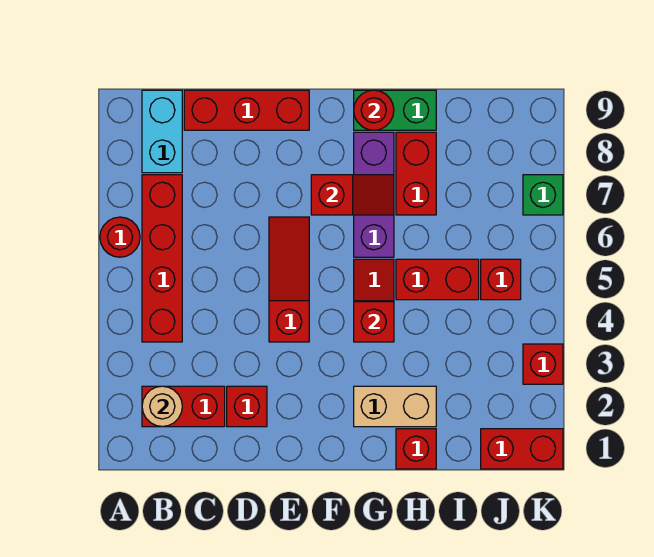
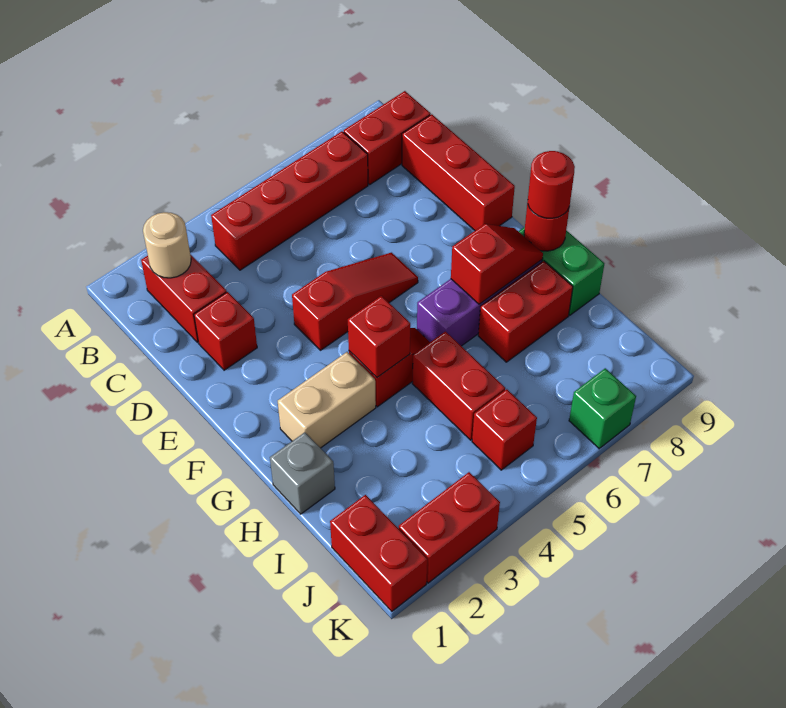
red round brick A6 level 1 -> red round brick G9 level 3
cyan brick B8:B9 level 1 -> red brick B8:B9 level 1
red slope F7:G7 level 2 top F -> red slope G7:G8 level 2 top 7
tan brick G2:H2 level 1 -> tan brick G2:G3 level 1
red brick H1 level 1 -> grey brick H1 level 1
red brick K3 level 1 -> red brick K2:K3 level 1

